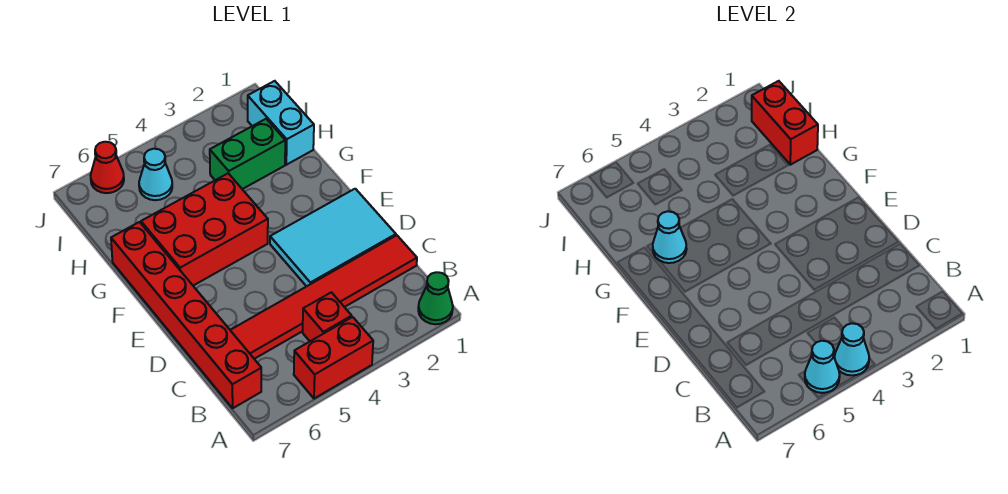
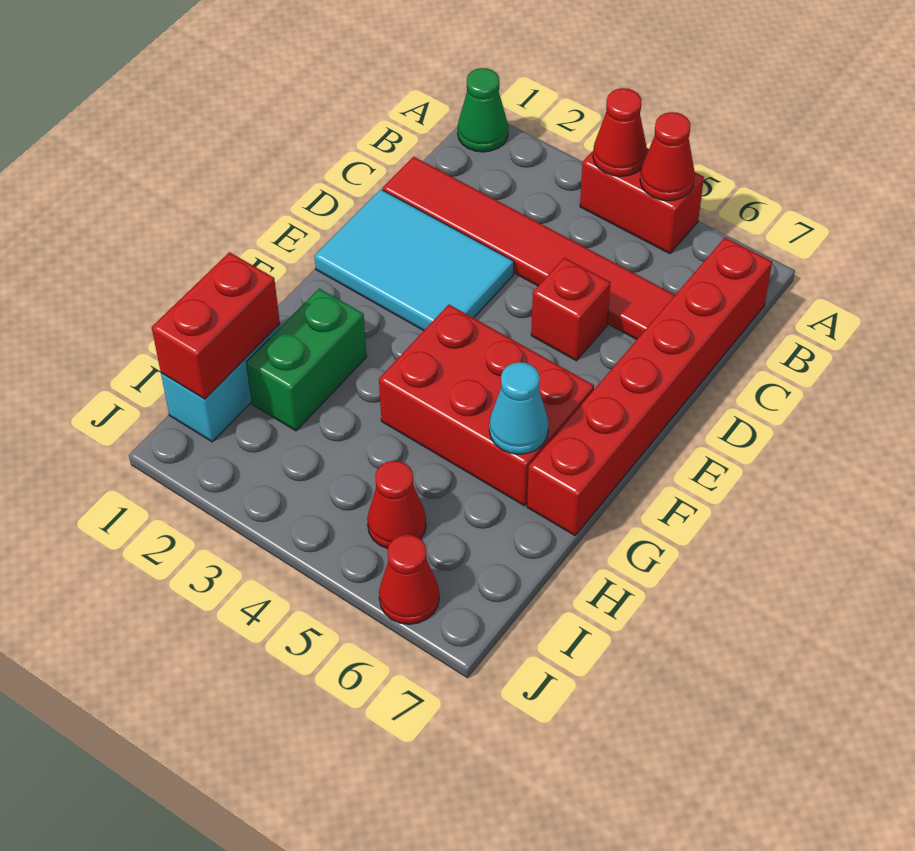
cyan cone A4 level 2 -> red cone A4 level 2
cyan cone A5 level 2 -> red cone A5 level 2
red brick B4 level 1 -> red brick D5 level 1
green brick H2:H3 level 1 -> green brick G2:H2 level 1
cyan cone I5 level 1 -> red cone I5 level 1

